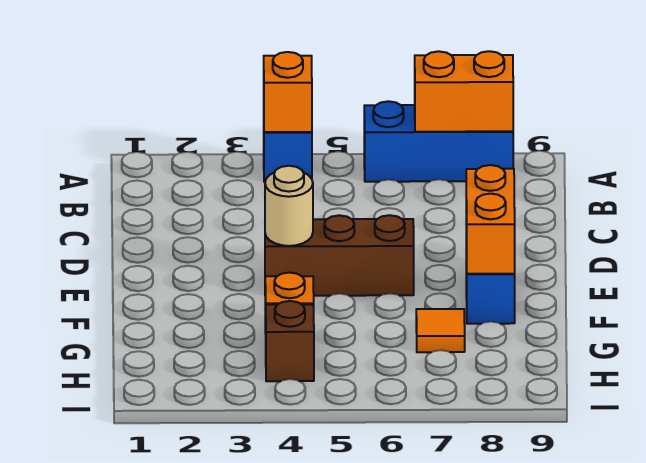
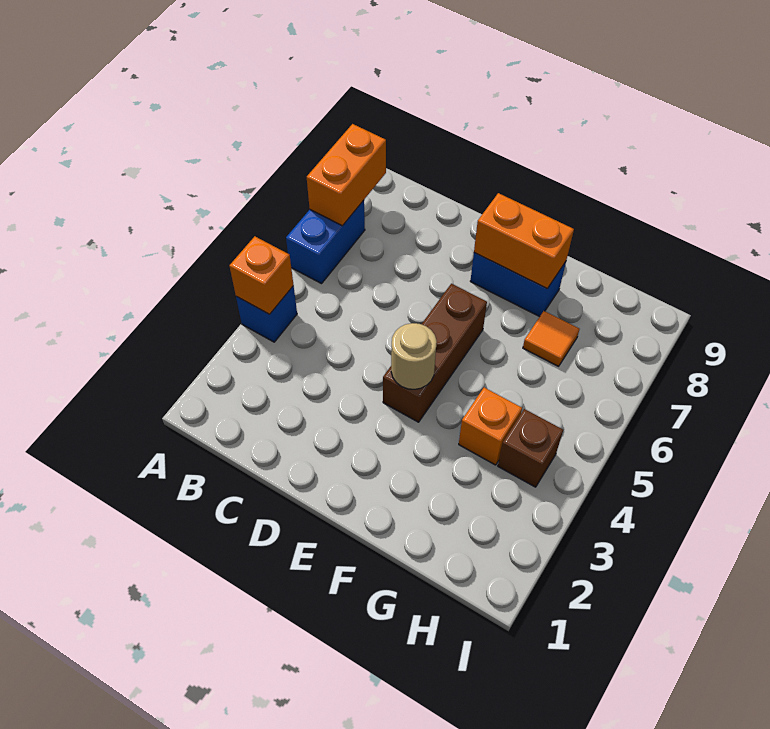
blue brick A6:A8 level 1 -> blue brick A6:A7 level 1

